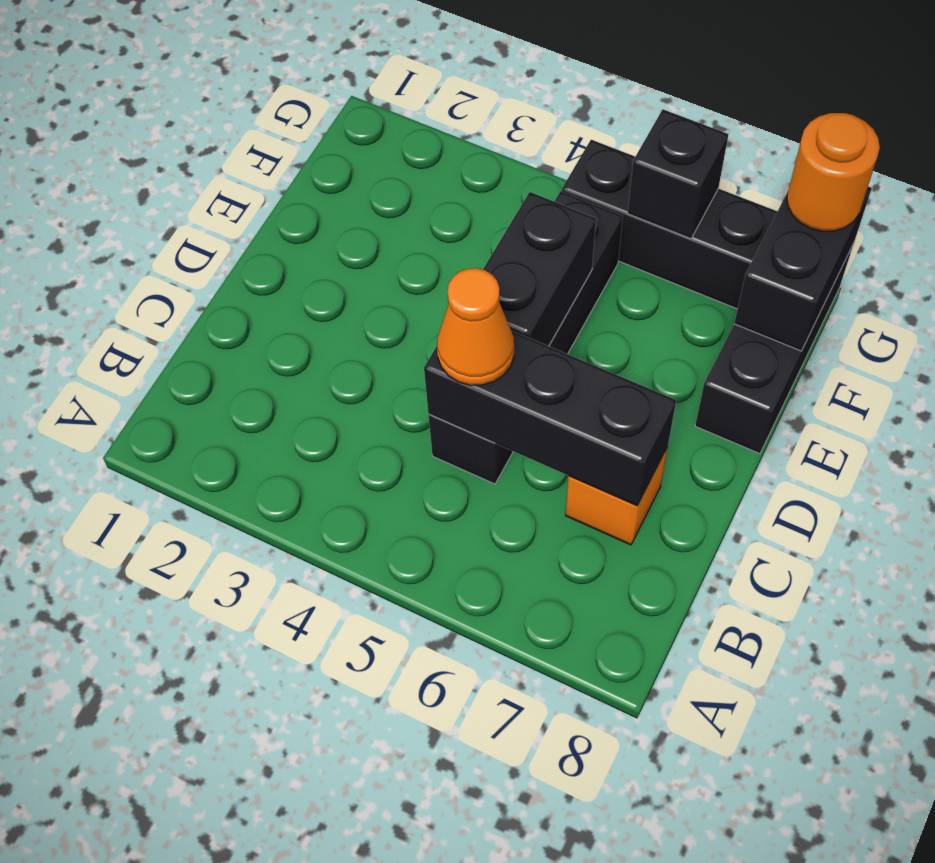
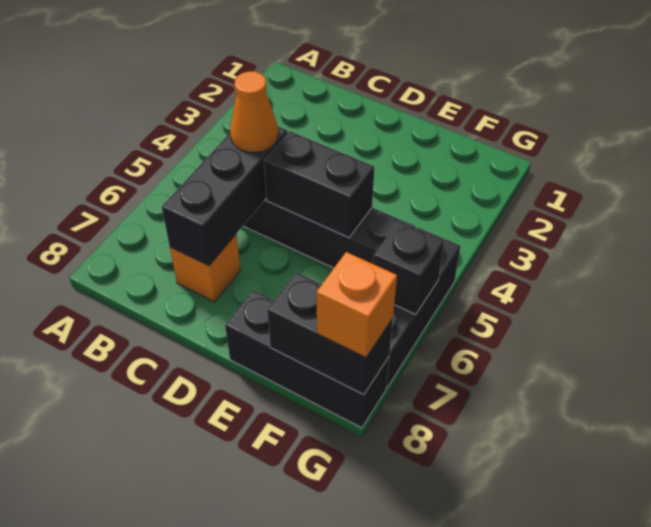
orange round brick G8 level 3 -> orange brick G8 level 3

